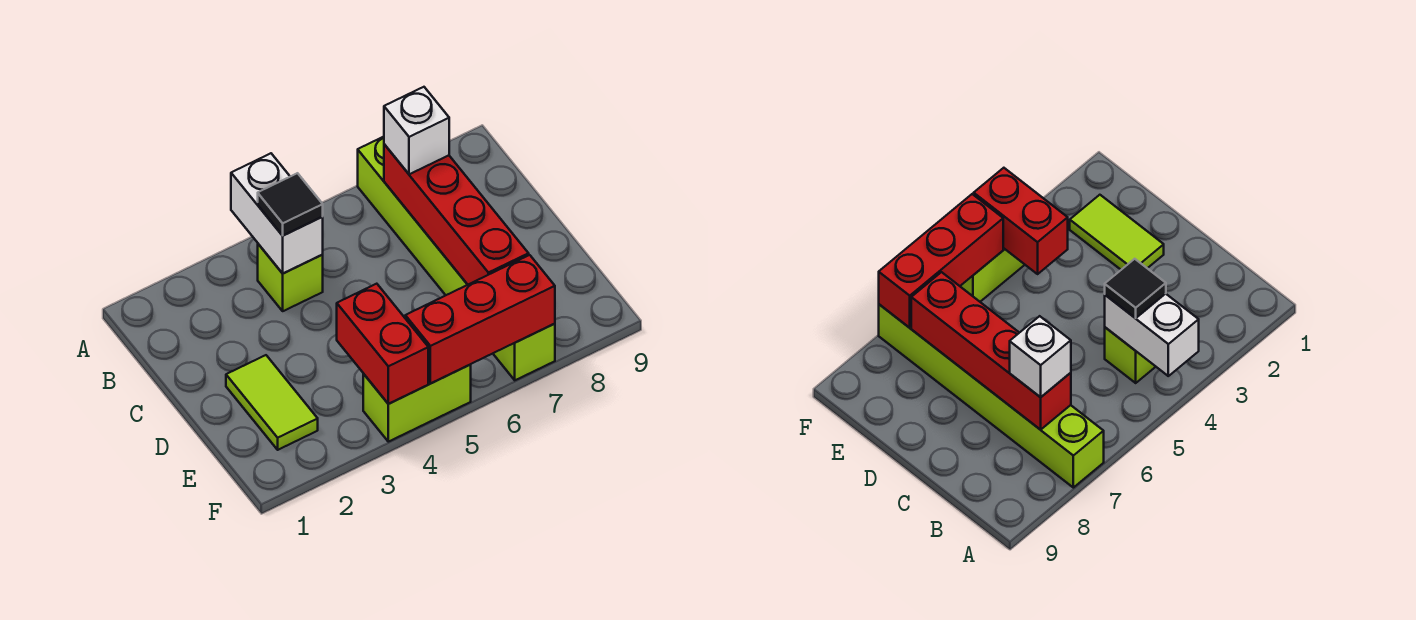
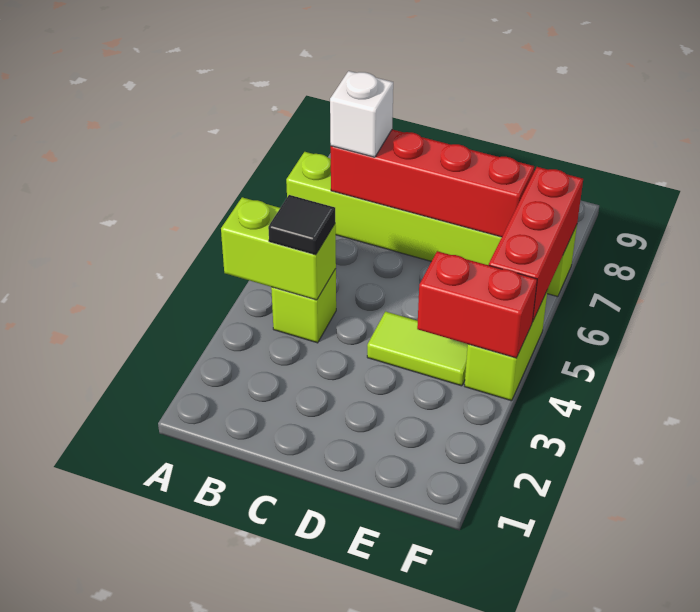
white brick A4:B4 level 2 -> lime brick A4:B4 level 2
lime tile D2:E2 level 1 -> lime tile D4:E4 level 1

